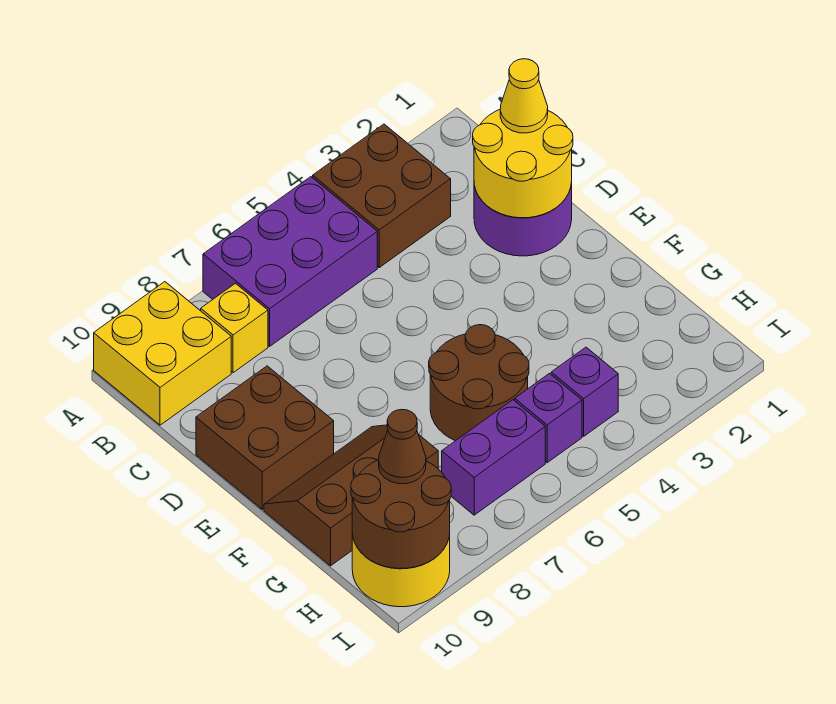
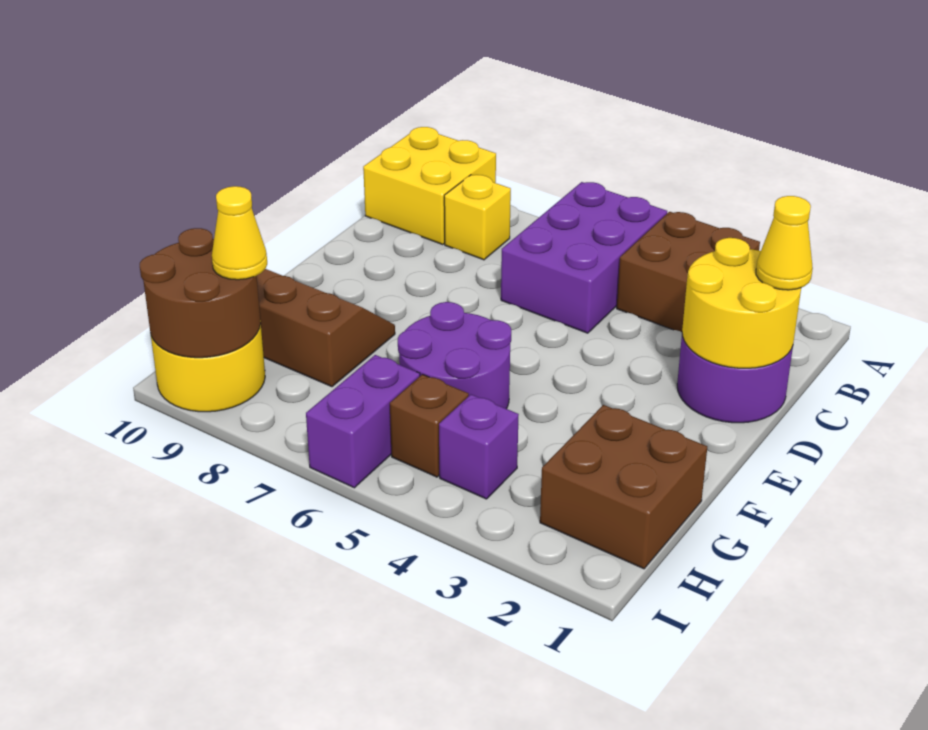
purple brick A5:B7 level 1 -> purple brick A5:C6 level 1
brown brick D9:E10 level 1 -> brown brick G1:H2 level 1
brown round brick F5:G6 level 1 -> purple round brick F5:G6 level 1
purple brick H5 level 1 -> brown brick H5 level 1
purple brick H6:H7 level 1 -> purple brick H6:I6 level 1
brown cone H9 level 3 -> yellow cone H9 level 3

